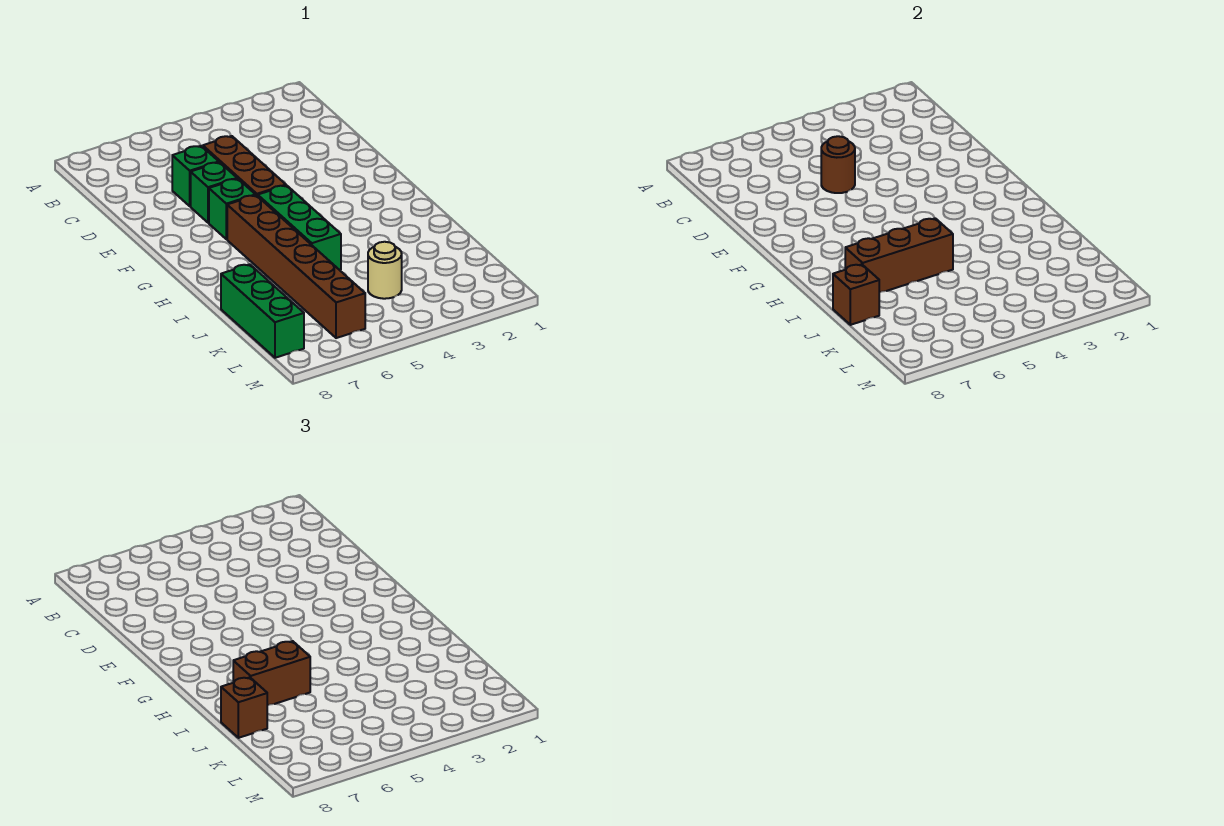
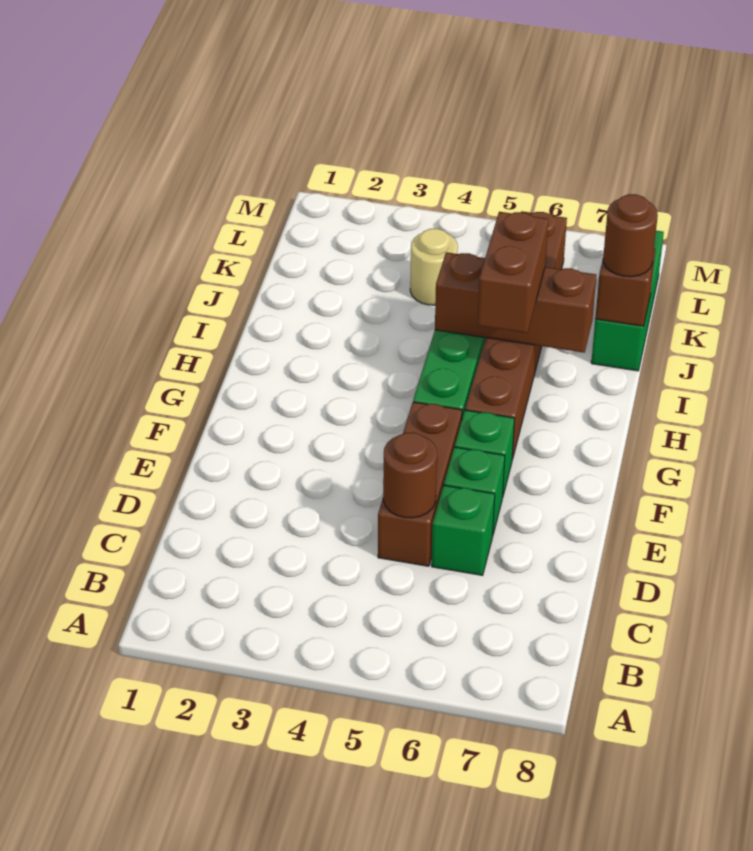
brown brick I6:I7 level 3 -> brown brick H6:I6 level 3
brown brick J8 level 3 -> brown round brick J8 level 3

